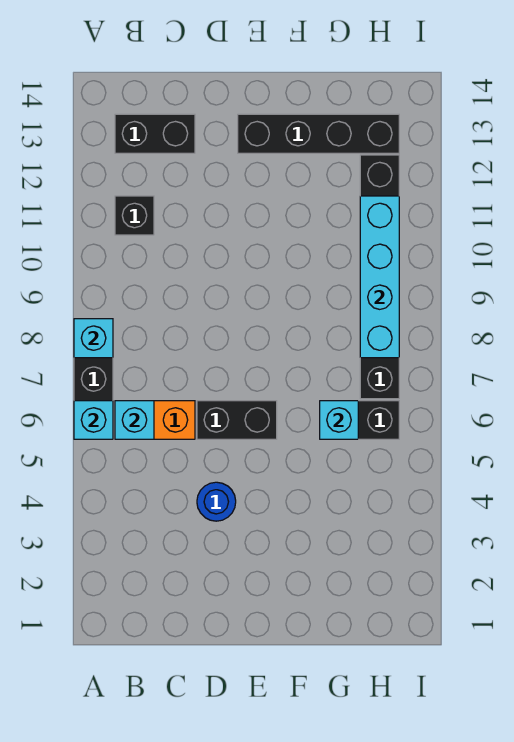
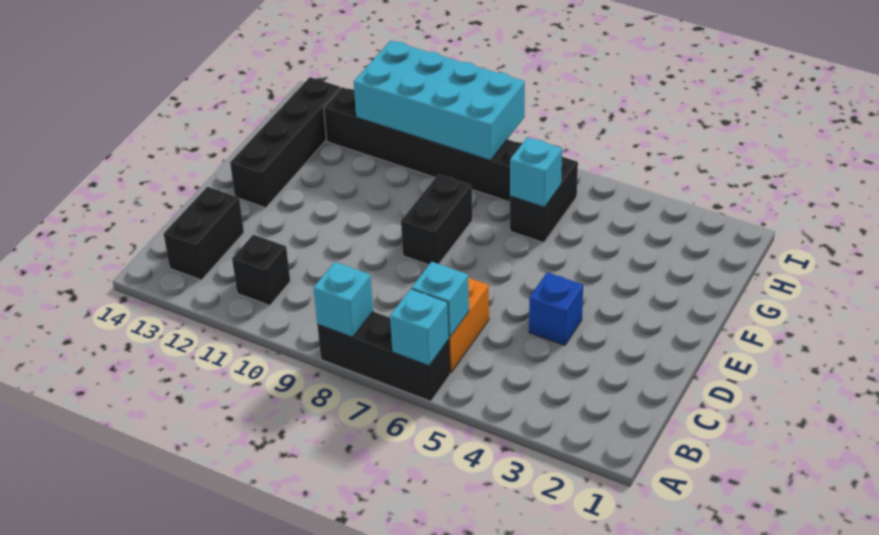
blue round brick D4 level 1 -> blue brick D4 level 1
black brick D6:E6 level 1 -> black brick E8:F8 level 1
cyan brick H8:H11 level 2 -> cyan brick H8:I11 level 2

